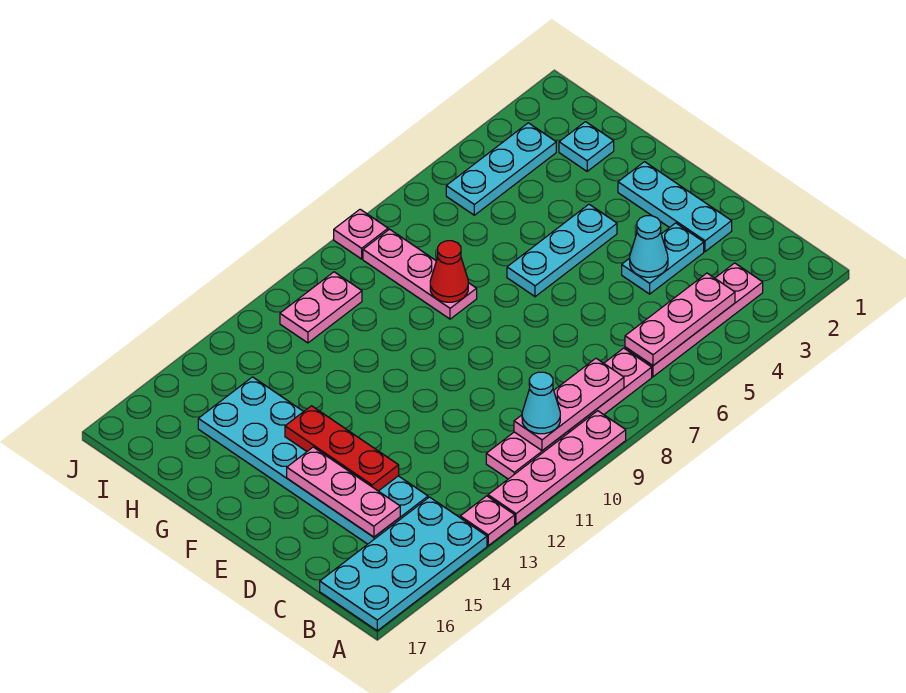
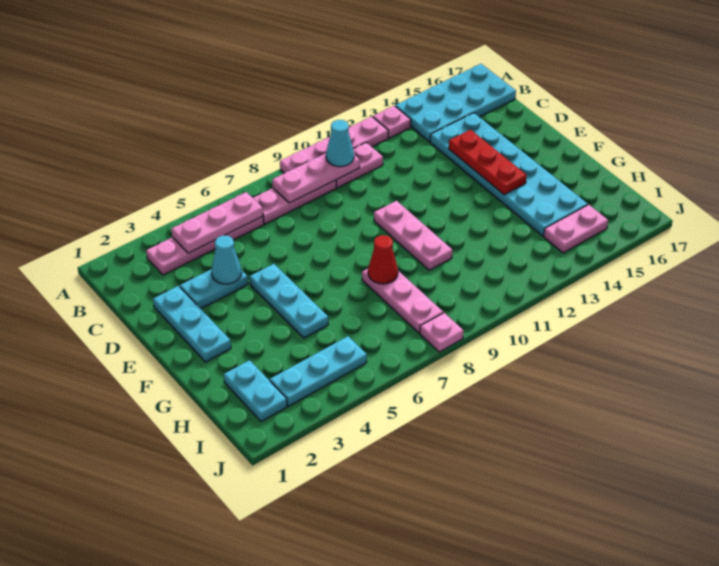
pink plate C15:E15 level 2 -> pink plate E10:G10 level 1
cyan plate F4:F6 level 1 -> cyan plate E5:G5 level 1
cyan plate H2 level 1 -> cyan plate H2:I2 level 1
pink plate I10:I11 level 1 -> pink plate I14:I15 level 1

